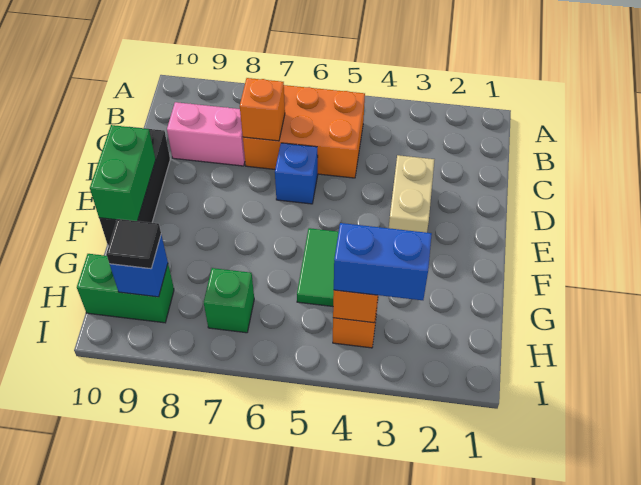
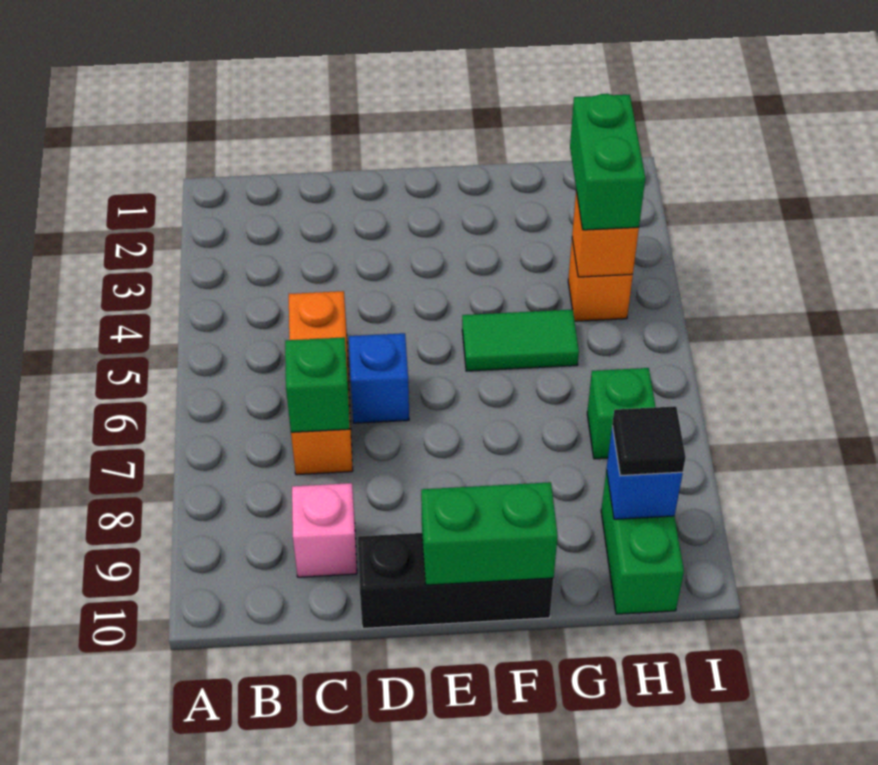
orange brick B5:C7 level 1 -> orange brick C5:C7 level 1
orange brick C7 level 2 -> green brick C7 level 2
pink brick C8:C9 level 1 -> pink brick C9 level 1
tan brick D3:E3 level 1 -> none
blue brick H3:H4 level 3 -> green brick H3:H4 level 3

